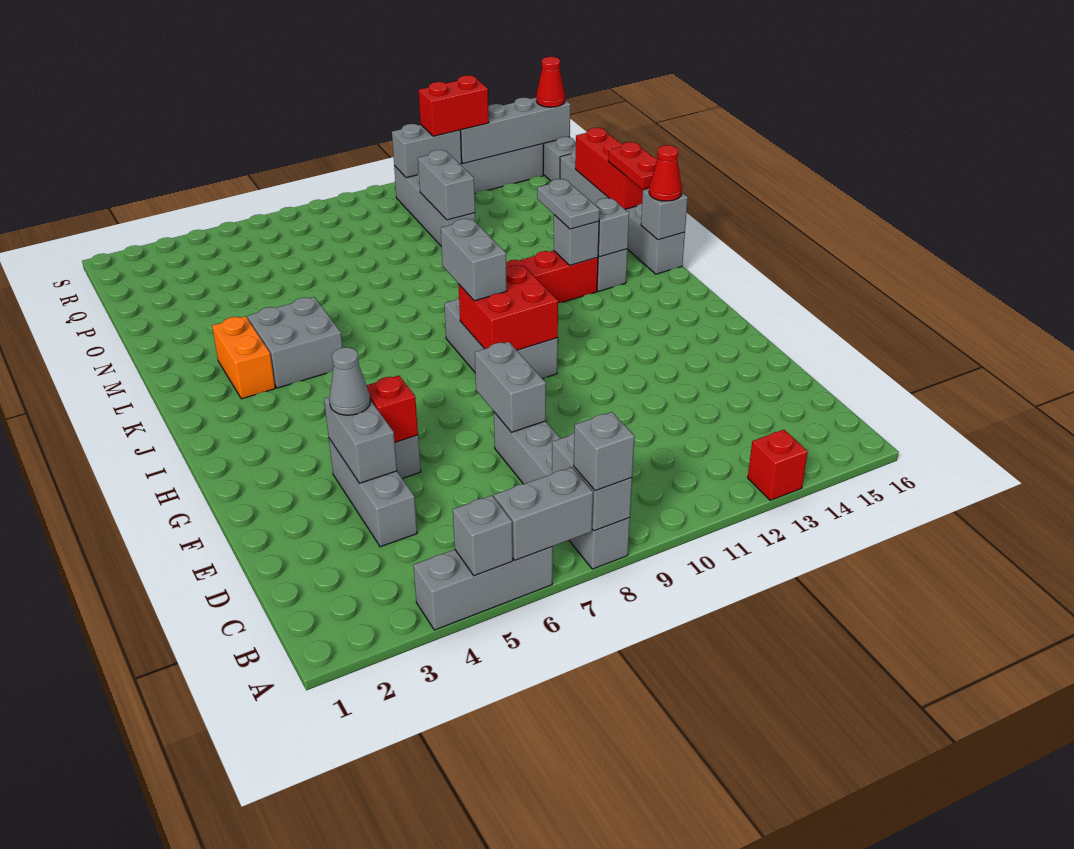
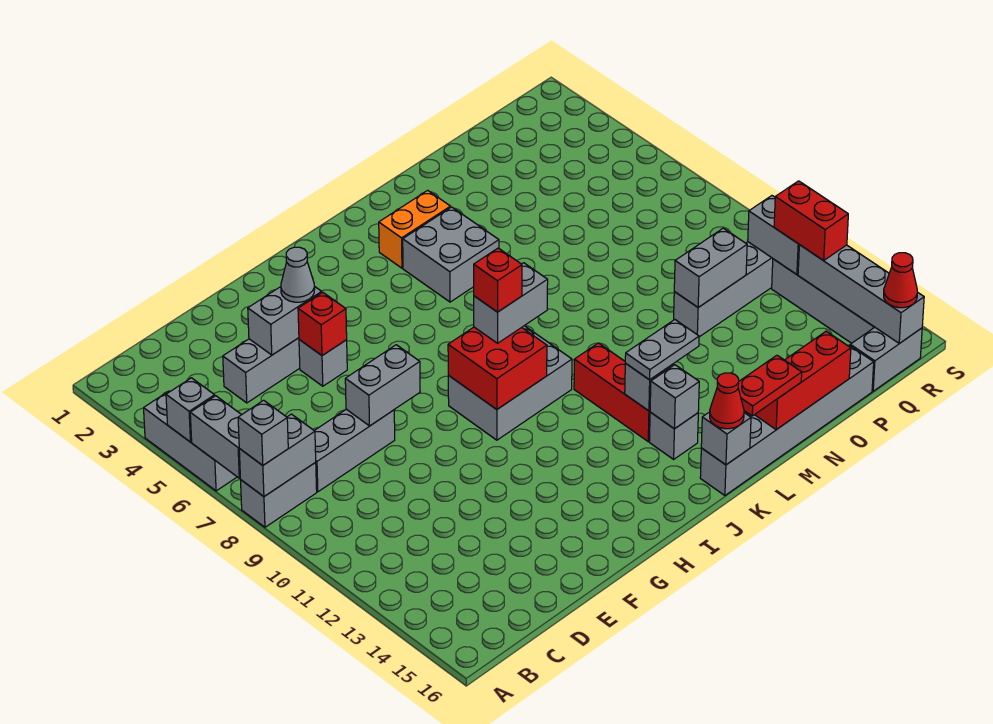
red brick A13 level 1 -> red brick I9 level 4

